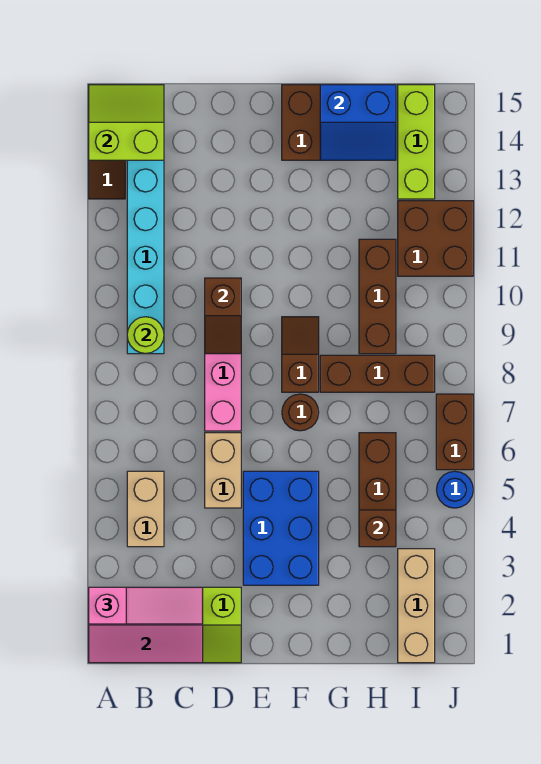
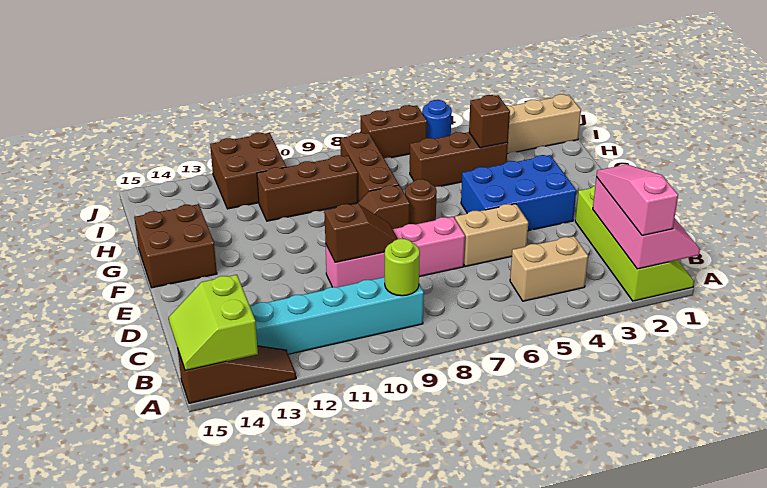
blue slope G14:H15 level 2 top 15 -> none
lime brick I13:I15 level 1 -> none

